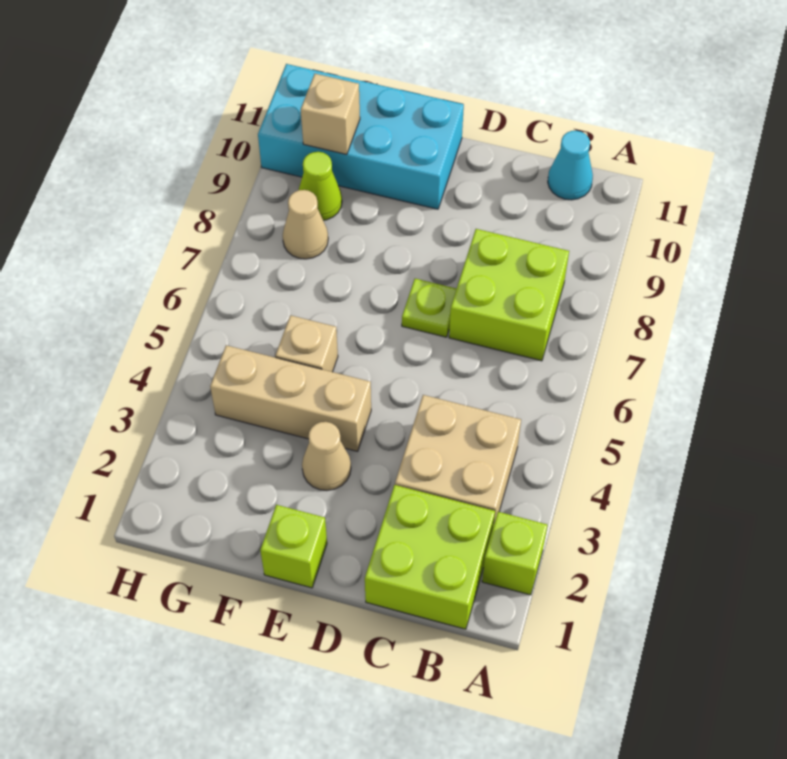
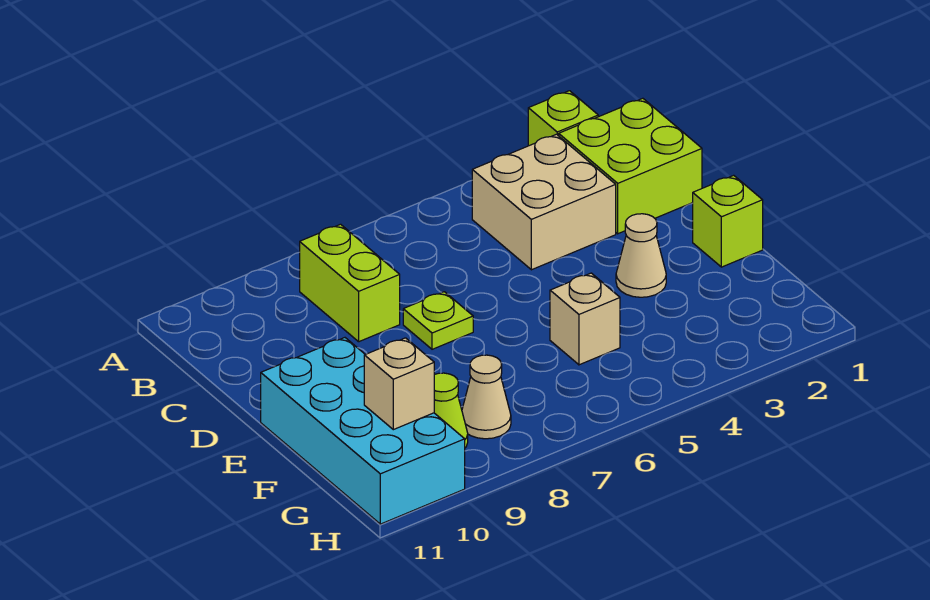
lime brick B7:C8 level 1 -> lime brick B8:C8 level 1
cyan cone B11 level 1 -> none
tan brick E4:G4 level 1 -> none

